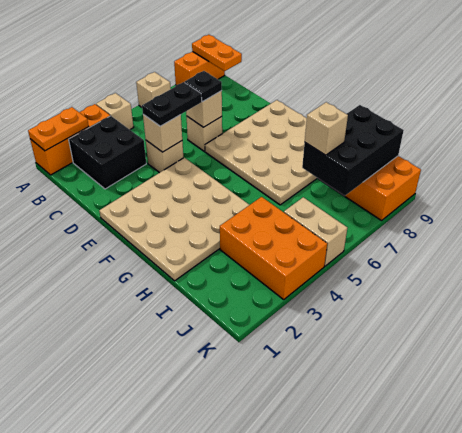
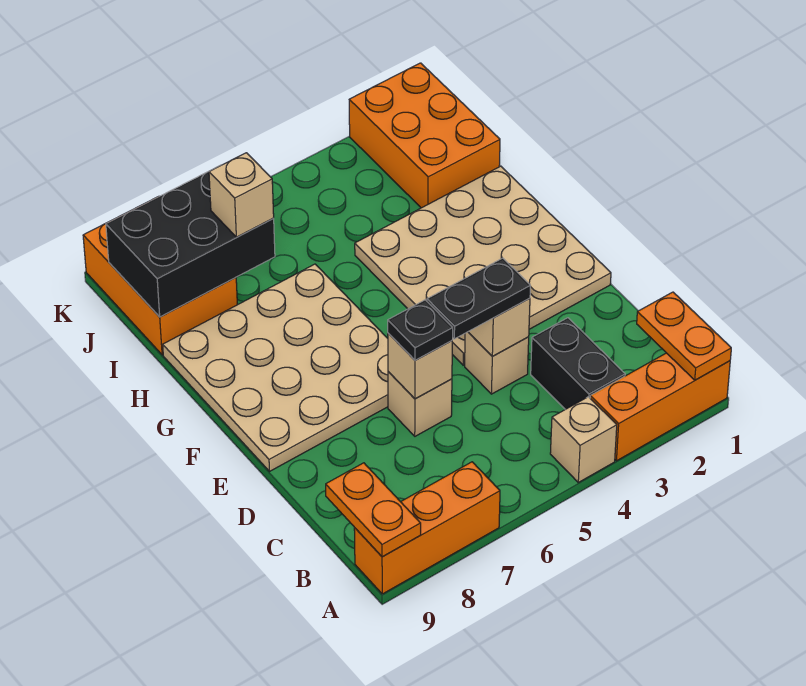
orange plate A1:A2 level 2 -> orange plate A1:B1 level 2
tan brick A6 level 1 -> none
orange brick A8:A9 level 1 -> orange brick A7:A9 level 1
black brick B2:C3 level 1 -> black brick B3:C3 level 1
orange brick I3:K4 level 1 -> orange brick I1:K2 level 1
tan brick J5:K5 level 1 -> none

